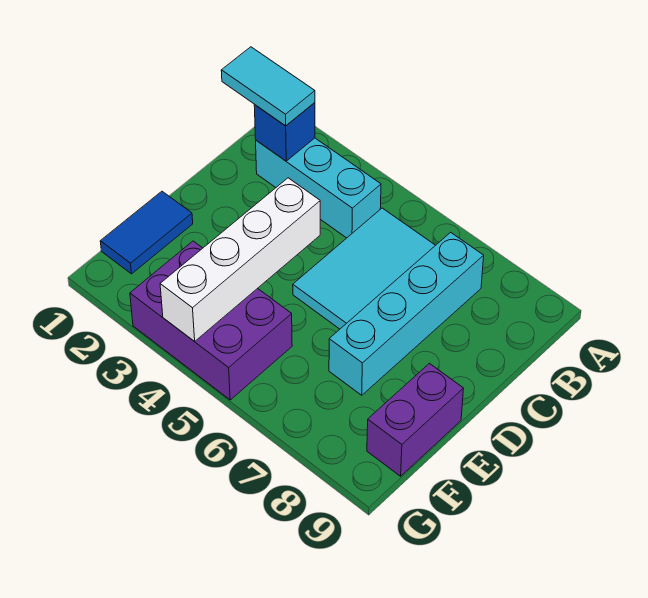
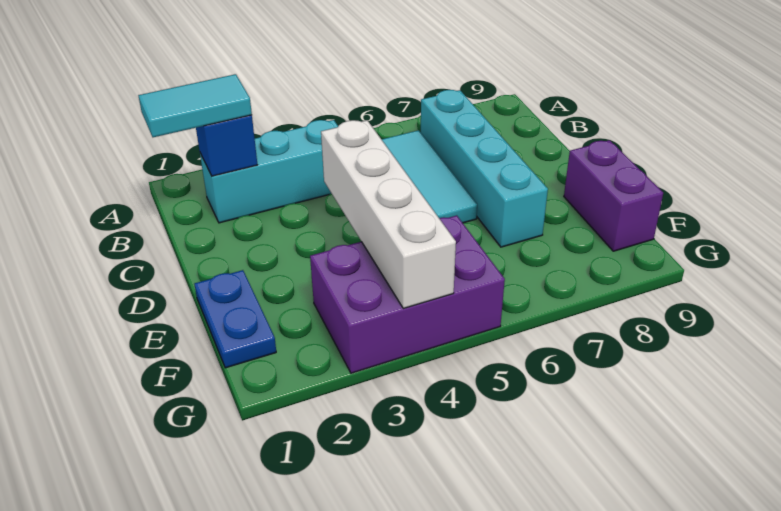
blue tile E1:F1 level 1 -> blue plate E1:F1 level 1

